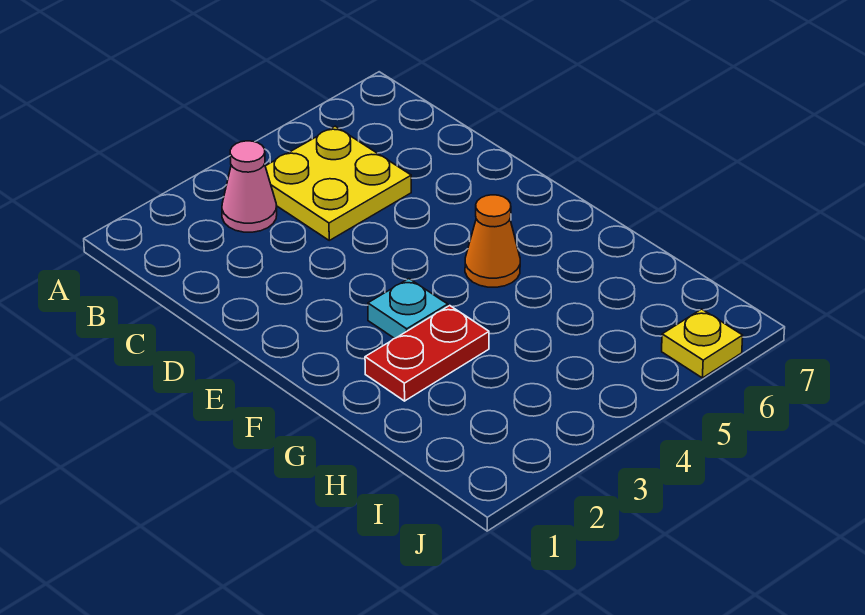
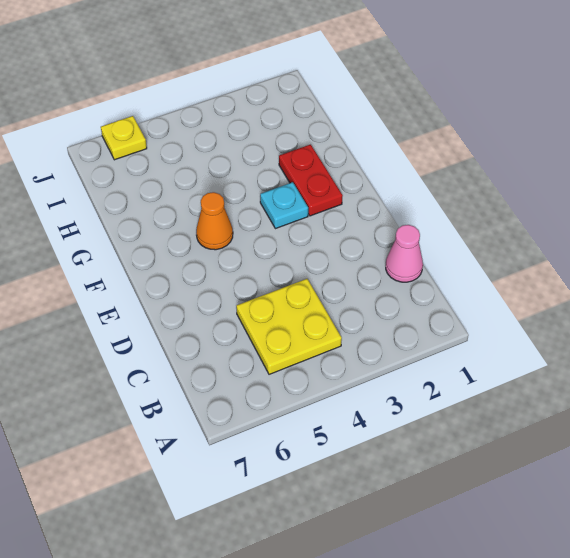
pink cone B3 level 1 -> pink cone C1 level 1
red plate G2:G3 level 1 -> red plate F2:G2 level 1

